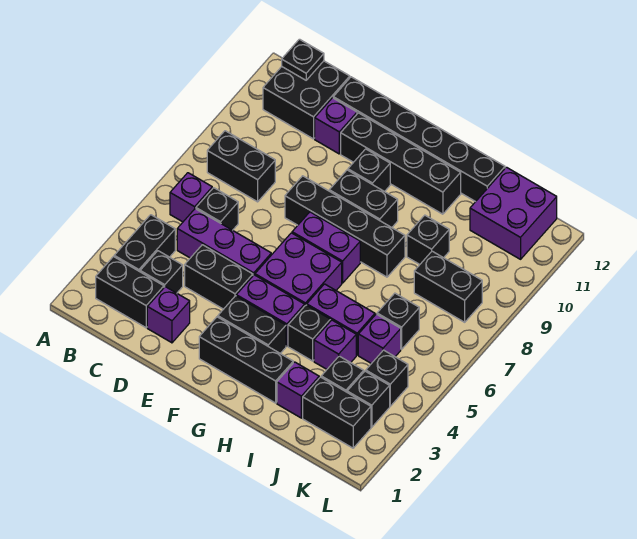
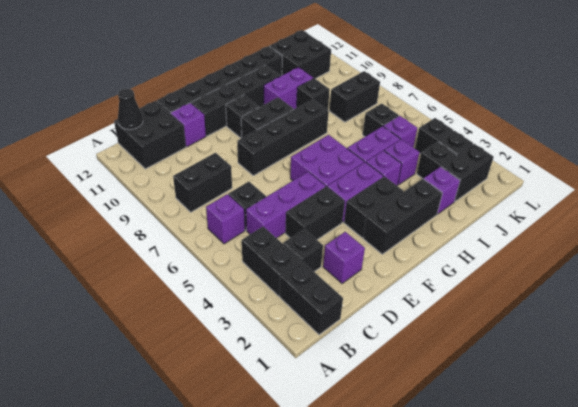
black brick B2:C2 level 1 -> black brick B1:B2 level 1
black plate B12 level 2 -> black cone B12 level 2
purple brick F7:G7 level 1 -> purple brick H10:I10 level 1
black brick H4 level 1 -> purple brick H4 level 1
purple brick J11:K12 level 1 -> black brick J11:K12 level 1

